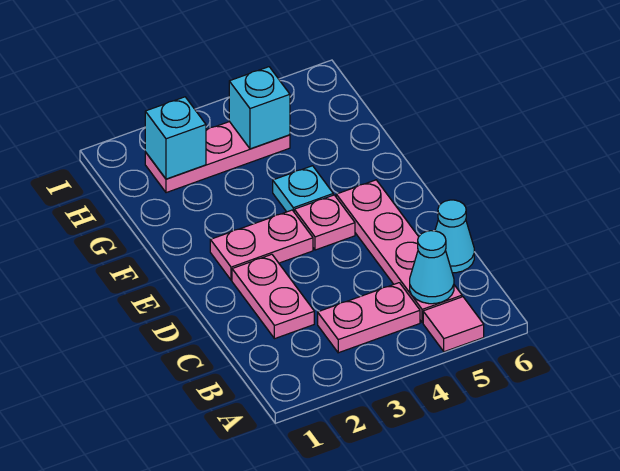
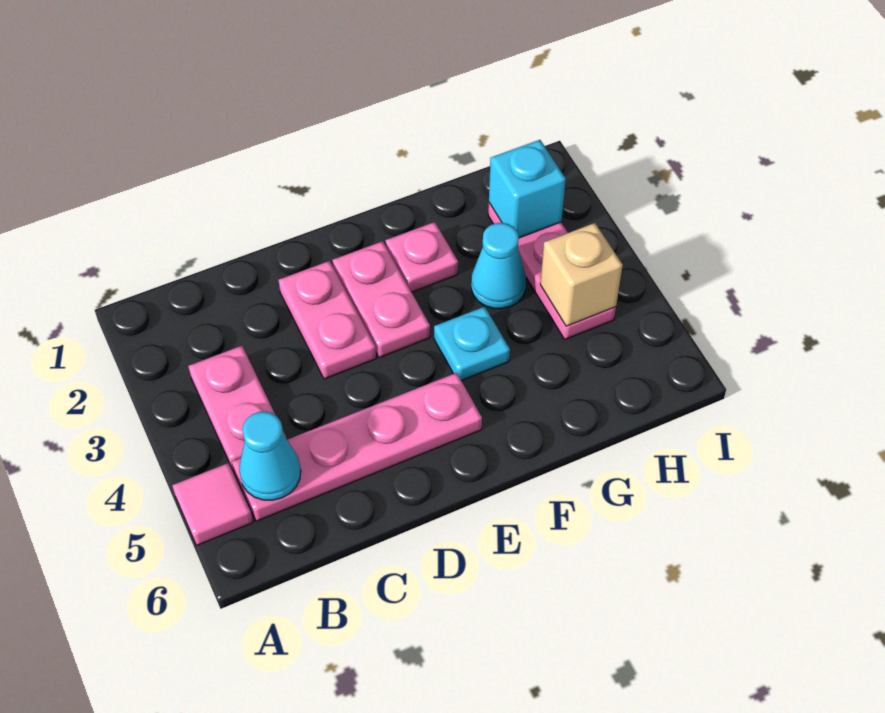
pink plate C2:D2 level 1 -> pink plate D2:D3 level 1
cyan cone C6 level 1 -> cyan cone G3 level 1
pink plate E4 level 1 -> pink plate F2 level 1
cyan brick H4 level 2 -> tan brick H4 level 2

